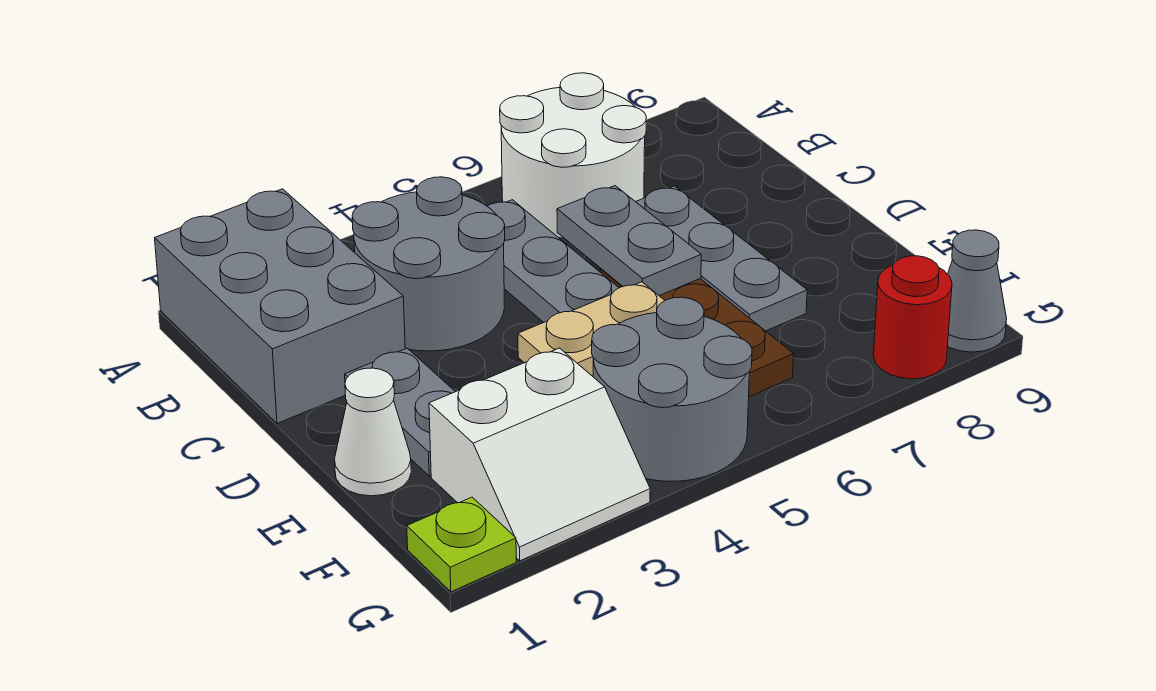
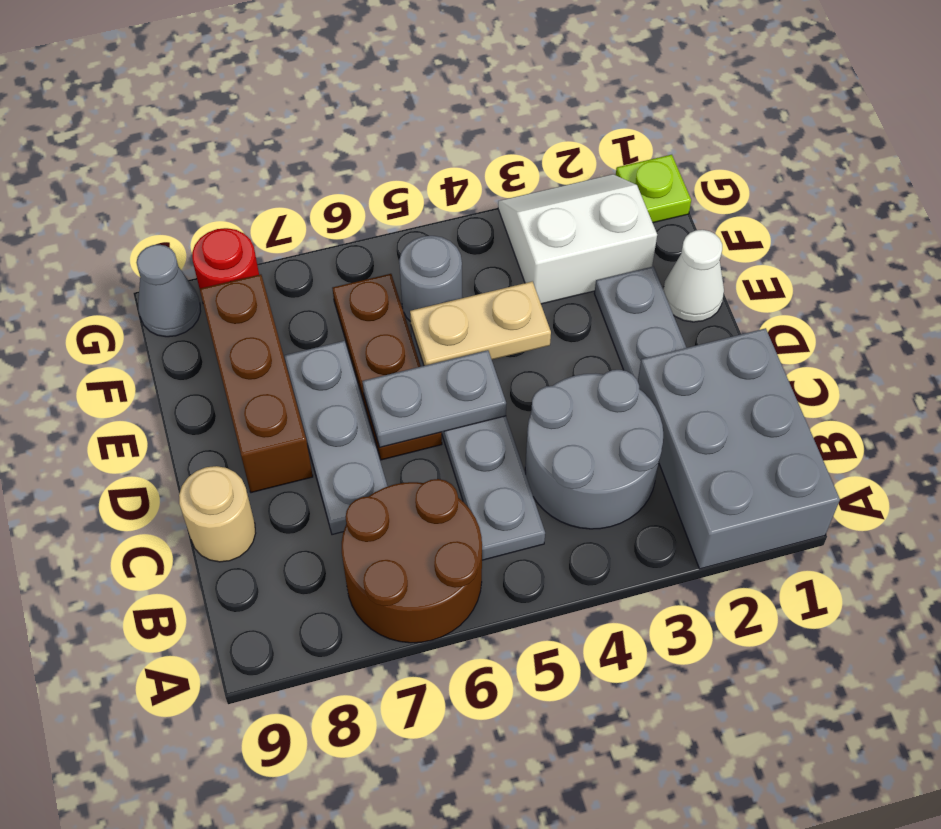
white round brick A6:B7 level 1 -> brown round brick A6:B7 level 1
grey plate C6:D6 level 2 -> grey plate D5:D6 level 2
none -> tan round brick C9 level 1
none -> brown brick D8:F8 level 1
grey round brick F4:G5 level 1 -> grey round brick F5 level 1

